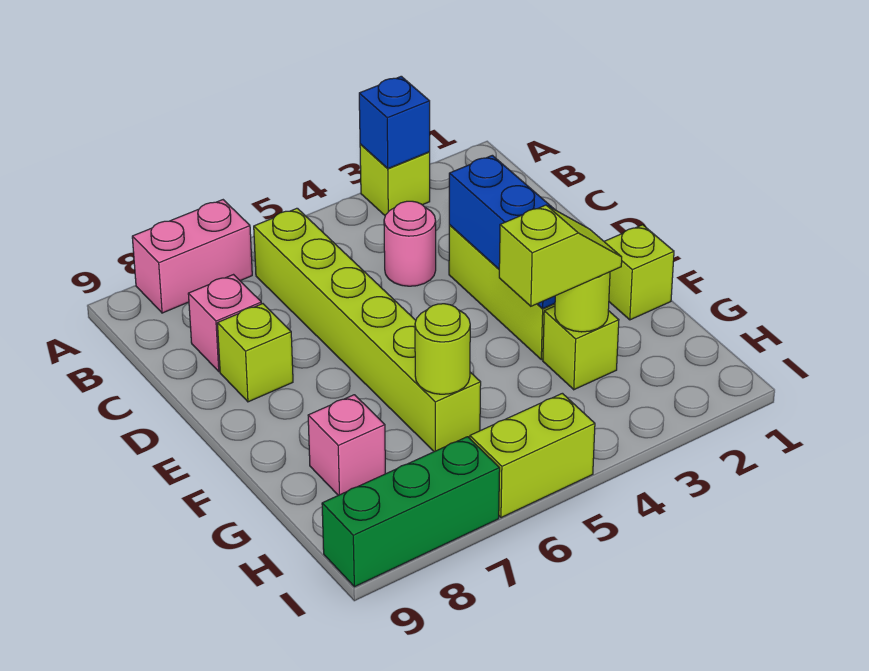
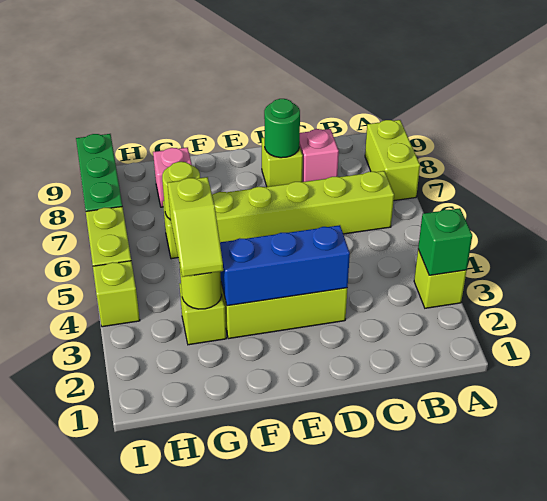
blue brick A3 level 2 -> green brick A3 level 2
pink brick A7:A8 level 1 -> lime brick A7:A8 level 1
pink round brick C4 level 1 -> none
none -> green round brick D8 level 2
lime brick F1 level 1 -> lime brick I4 level 1

